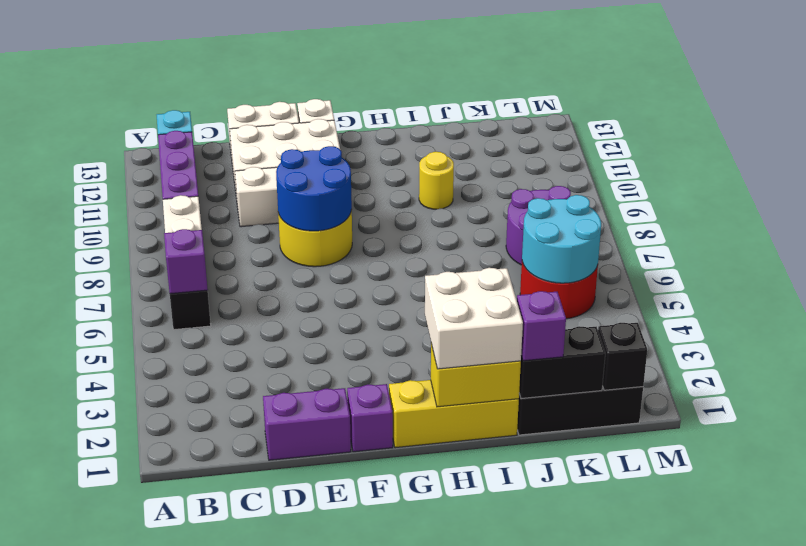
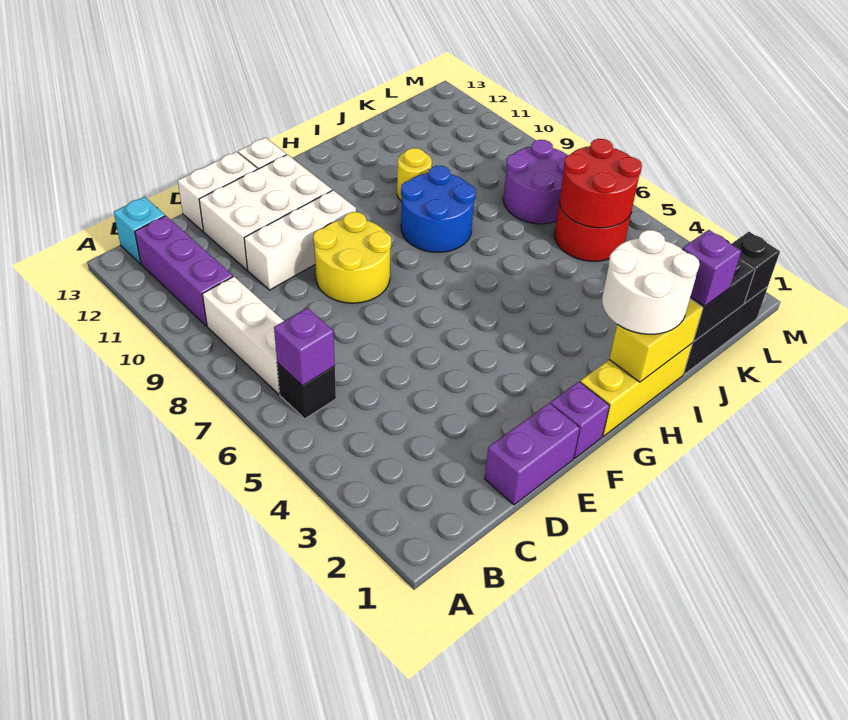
blue round brick E8:F9 level 2 -> blue round brick H8:I9 level 1
white brick H1:I2 level 3 -> white round brick H1:I2 level 3
cyan round brick K5:L6 level 2 -> red round brick K5:L6 level 2

